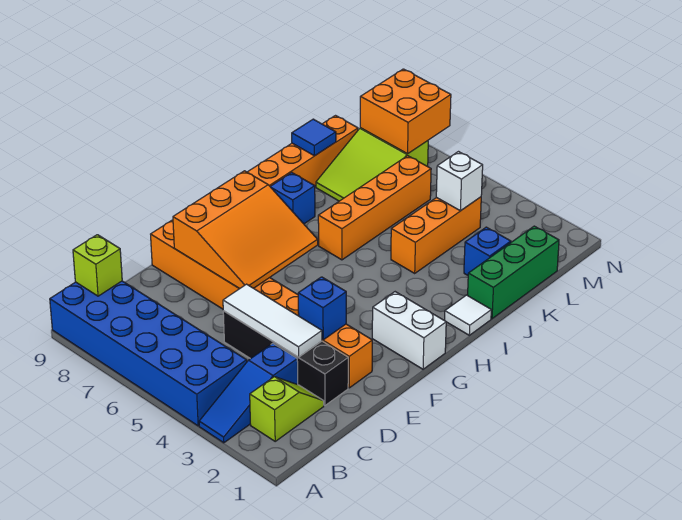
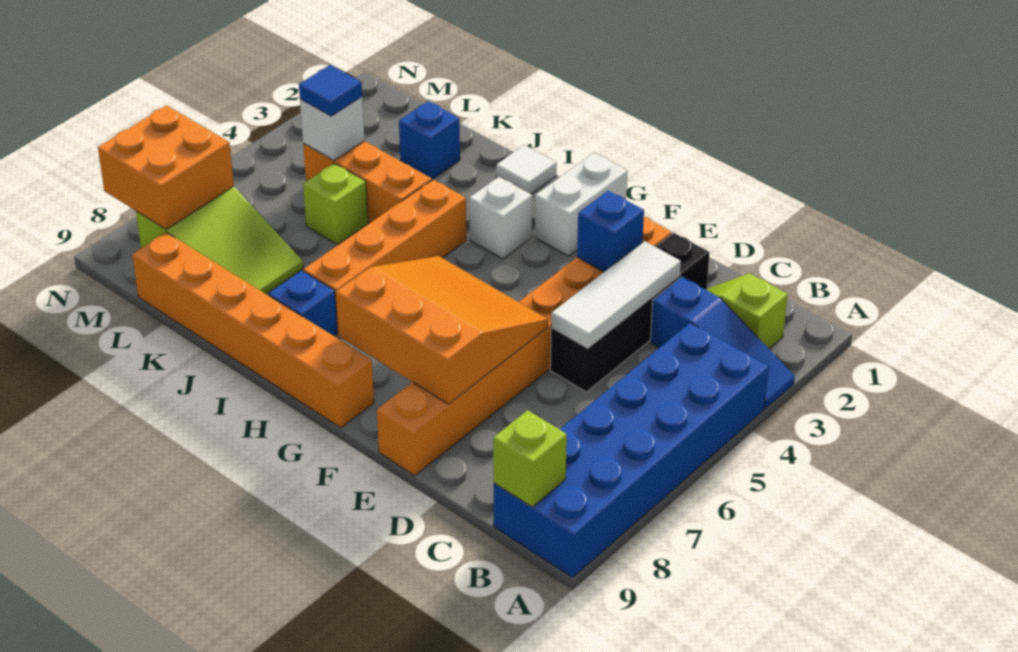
none -> white brick H3 level 1
orange brick I6:L6 level 1 -> orange brick I4:I7 level 1
green brick J1:L1 level 1 -> none
none -> lime brick K5 level 1
blue tile K9 level 2 -> blue tile L4 level 3

